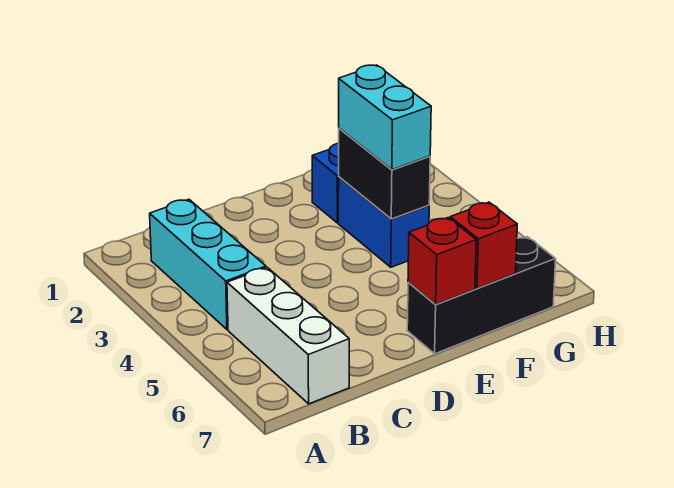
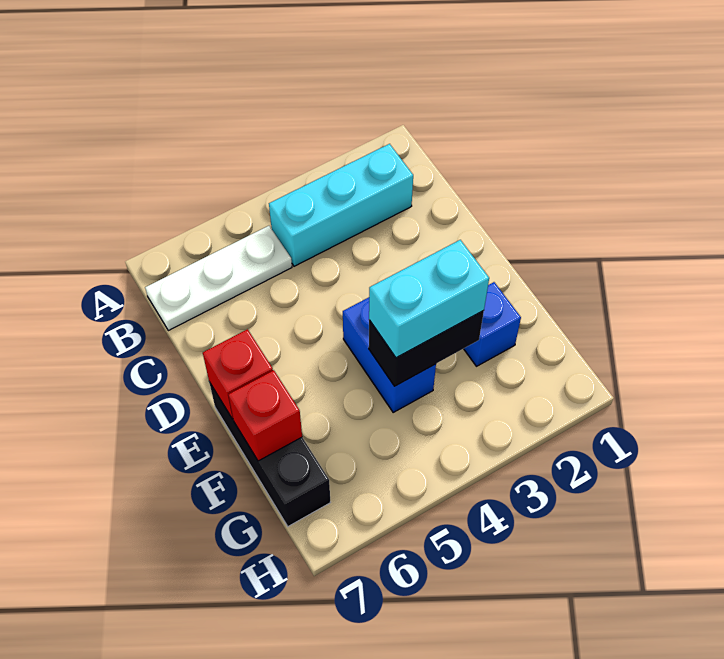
white brick B5:B7 level 1 -> white plate B5:B7 level 1
blue brick F3:F4 level 1 -> blue brick E4:F4 level 1

